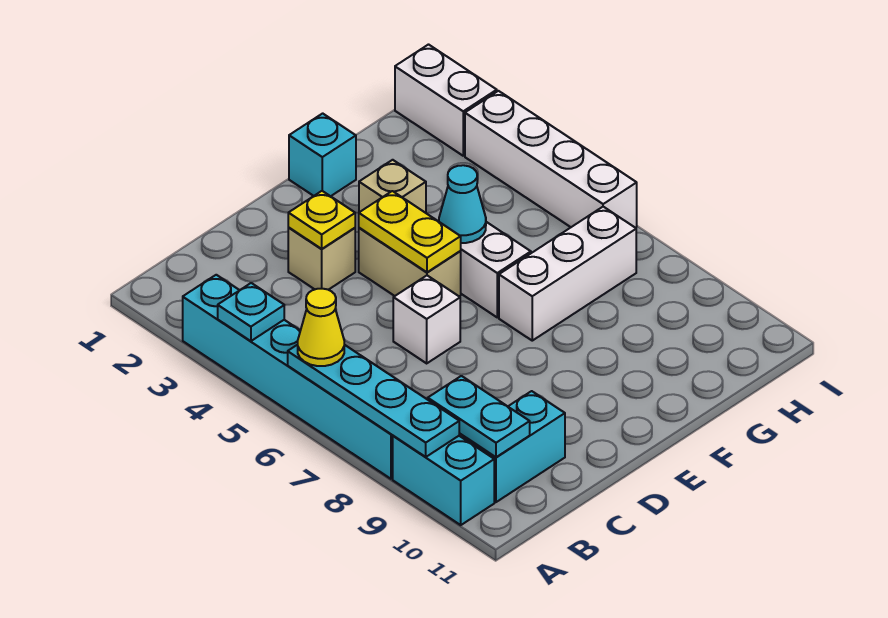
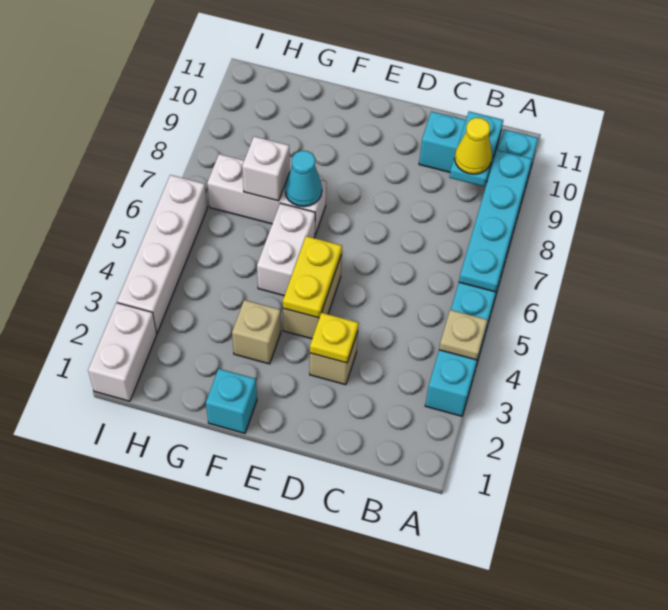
cyan plate A4 level 2 -> tan plate A4 level 2
yellow cone A6 level 3 -> yellow cone B9 level 3
white brick D6 level 1 -> white brick G7 level 2
cyan cone F5 level 2 -> cyan cone F7 level 2

